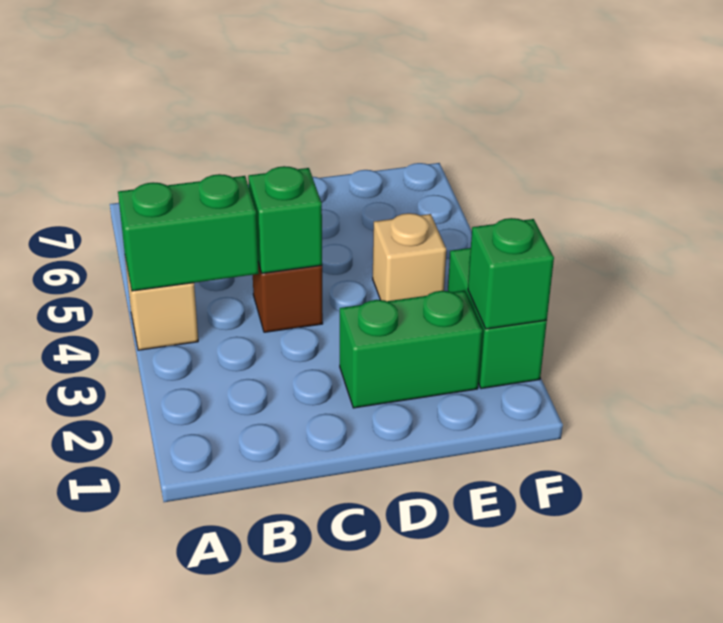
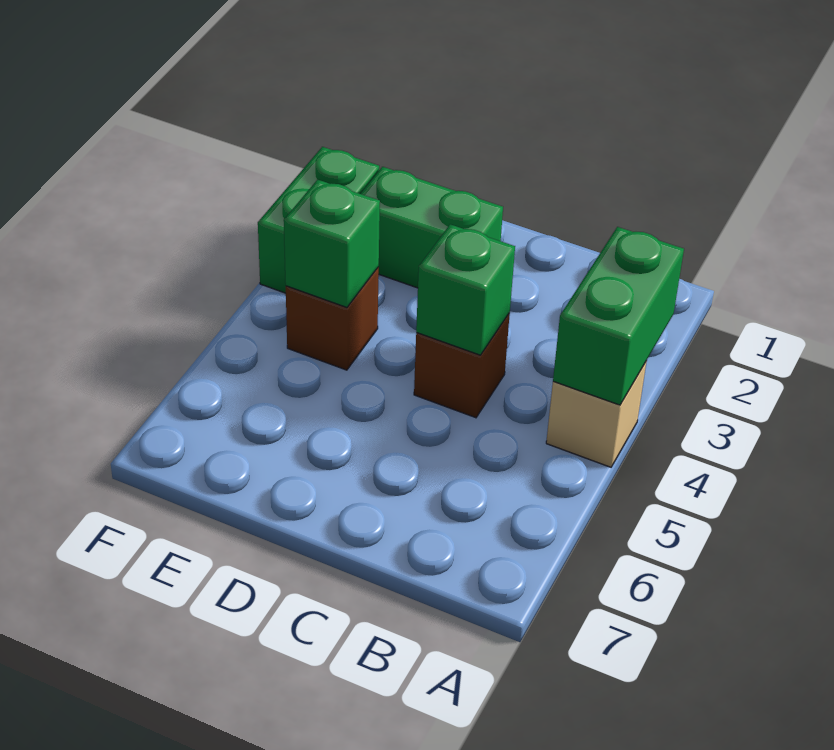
green brick A4:B4 level 2 -> green brick A3:A4 level 2
tan brick E4 level 1 -> brown brick E4 level 1
green brick F2 level 2 -> green brick E4 level 2

